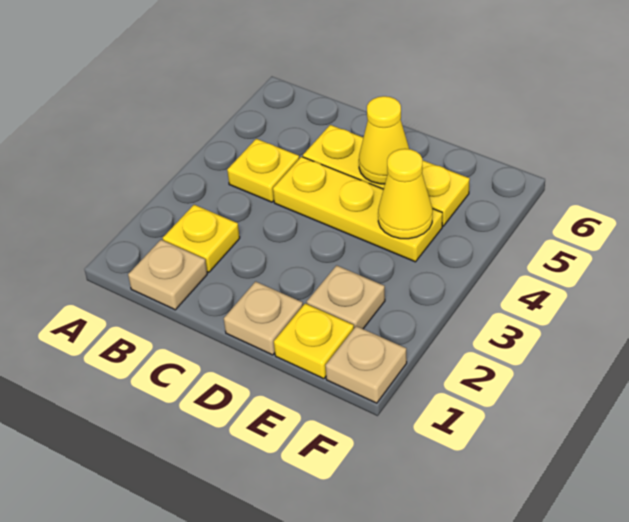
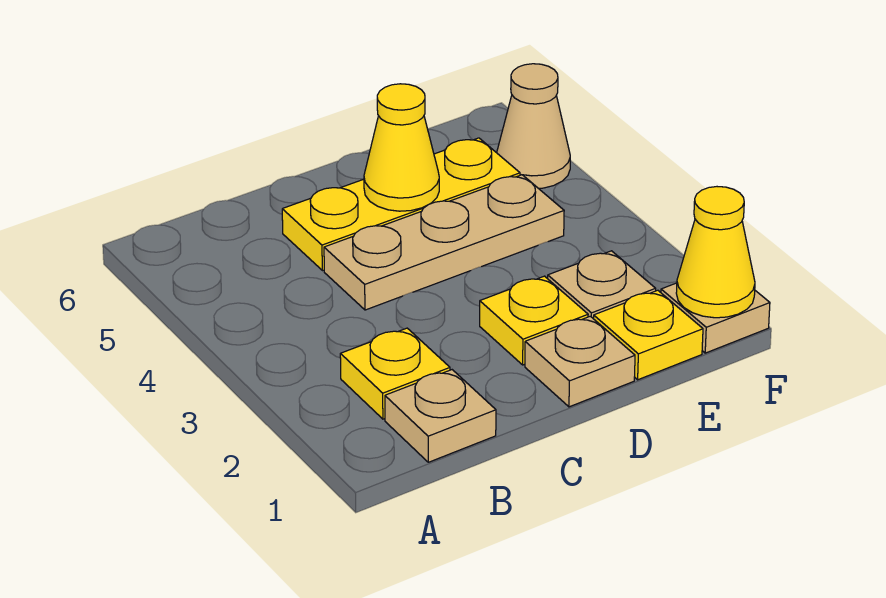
yellow plate B4 level 1 -> yellow plate D2 level 1
yellow plate C4:E4 level 1 -> tan plate C4:E4 level 1
yellow cone E4 level 2 -> yellow cone F1 level 2
none -> tan cone F5 level 1

